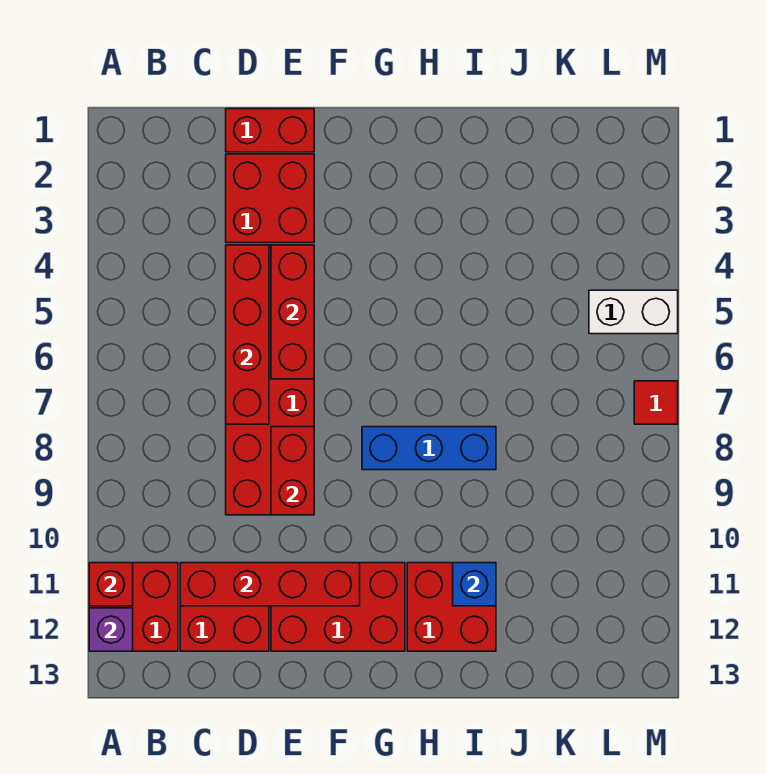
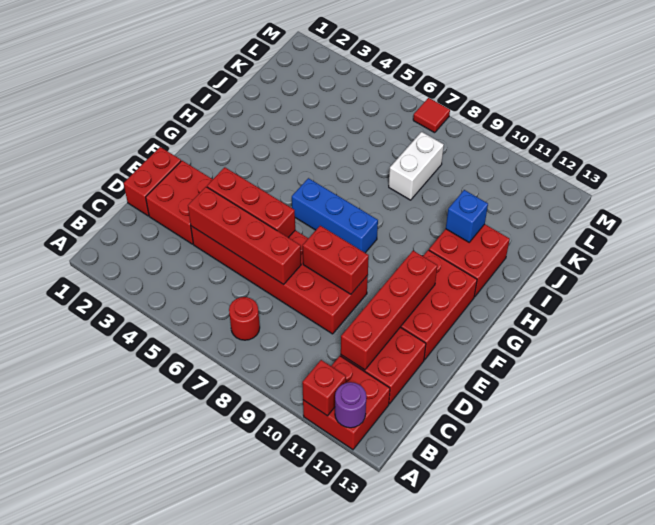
purple brick A12 level 2 -> purple round brick A12 level 2
none -> red round brick B7 level 1
blue brick G8:I8 level 1 -> blue brick G6:G8 level 1
white brick L5:M5 level 1 -> white brick J8:K8 level 1

